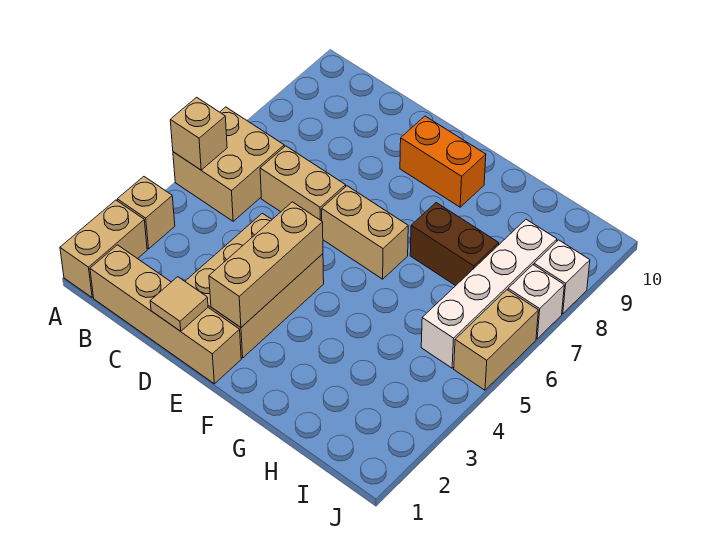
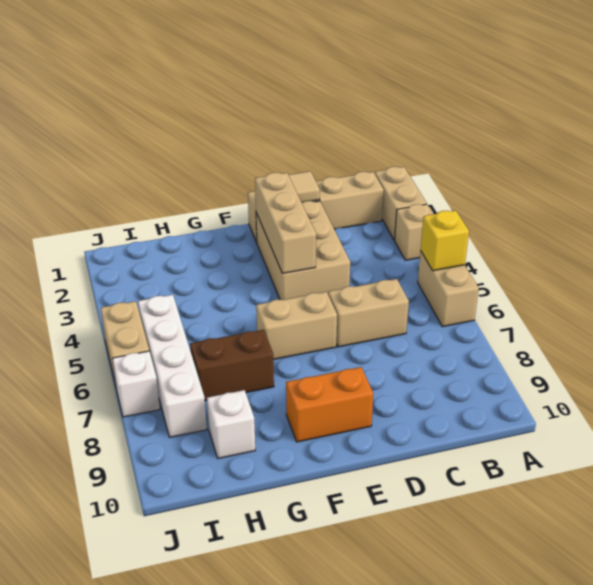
tan brick A5:B6 level 1 -> tan brick A5:A6 level 1
tan brick A5 level 2 -> yellow brick A5 level 2
white brick J8 level 1 -> white brick H9 level 1

